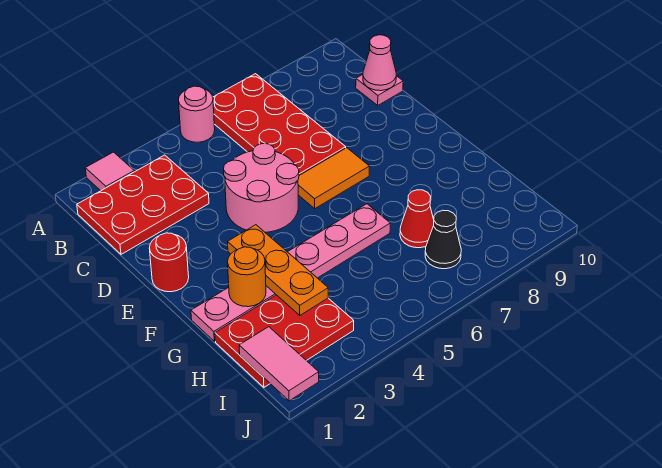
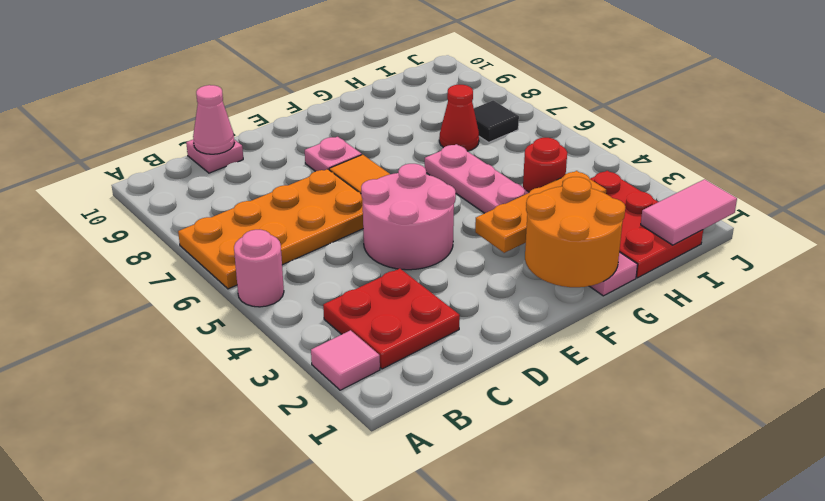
red plate A6:D7 level 1 -> orange plate A6:D7 level 1
red plate B1:C3 level 1 -> red plate B2:C3 level 1
red round brick E1 level 1 -> red round brick H4 level 1
none -> pink plate E8 level 1
orange round brick G2 level 2 -> orange round brick F1:G2 level 2
black cone I7 level 1 -> black tile I7 level 1

